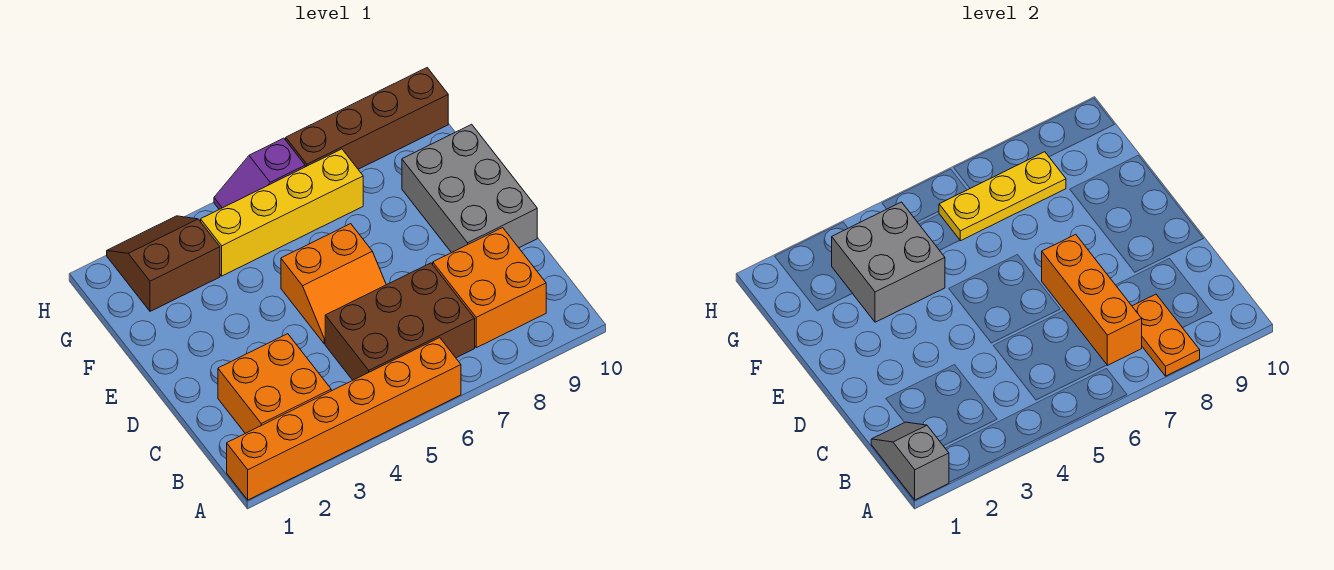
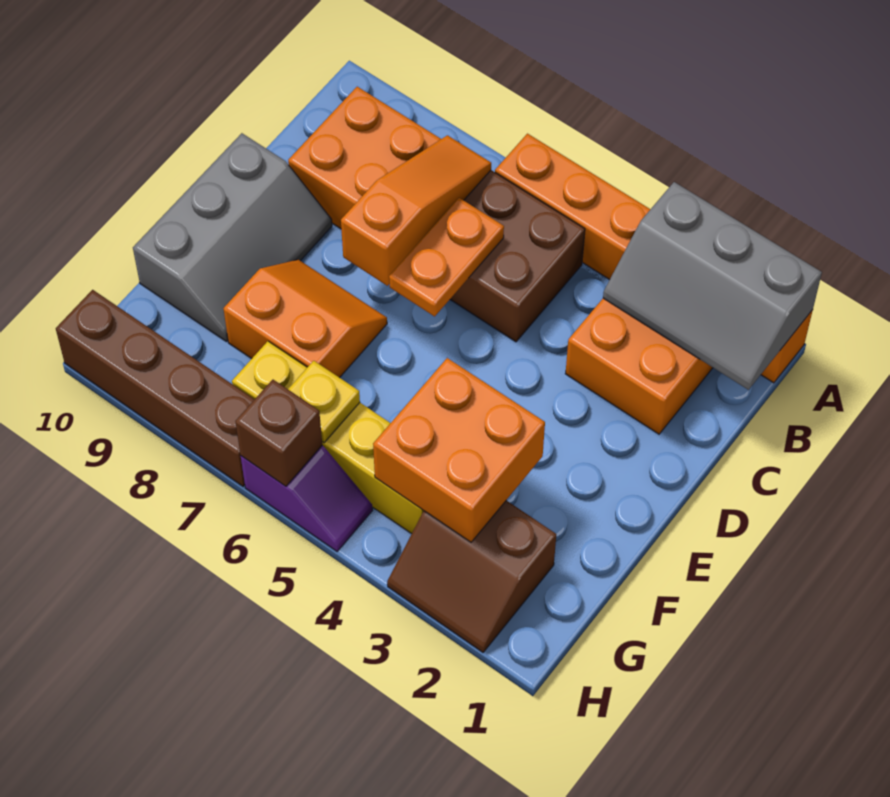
grey slope A1:B1 level 2 top A -> grey slope A1:B3 level 2 top A
orange plate A8:B8 level 2 -> orange plate C6:D6 level 2
orange brick B7:D7 level 2 -> orange slope B7:D7 level 2 top D
orange slope D5:E6 level 1 top E -> orange slope E7:F8 level 1 top F
grey brick D9:F10 level 1 -> grey slope D9:F10 level 1 top 10
grey brick F3:G4 level 2 -> orange brick F3:G4 level 2
yellow plate G6:G8 level 2 -> yellow plate G6 level 2
none -> brown brick H6 level 2

